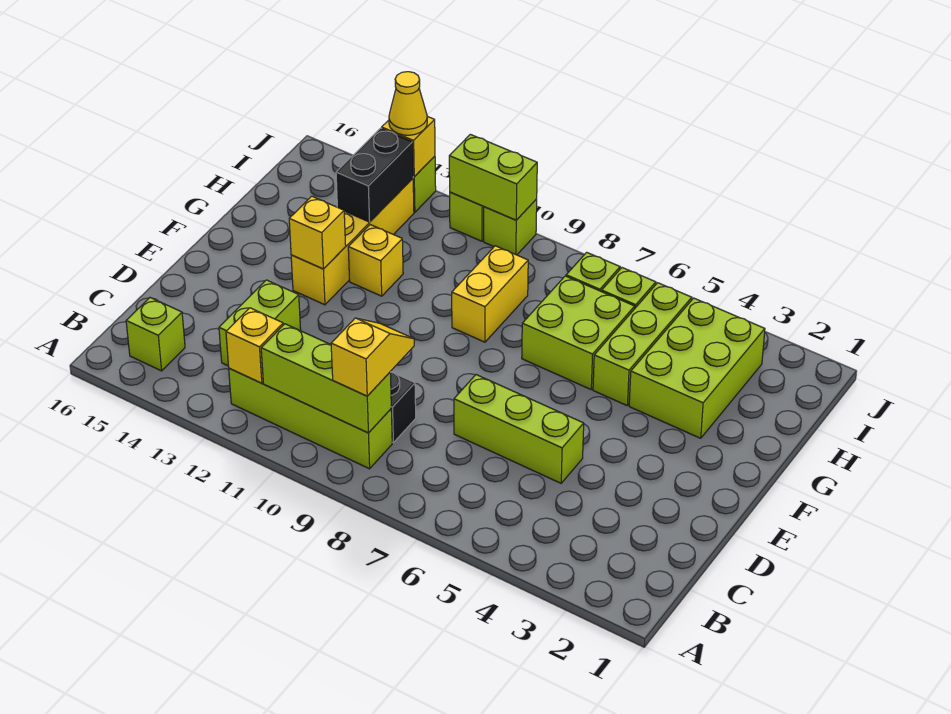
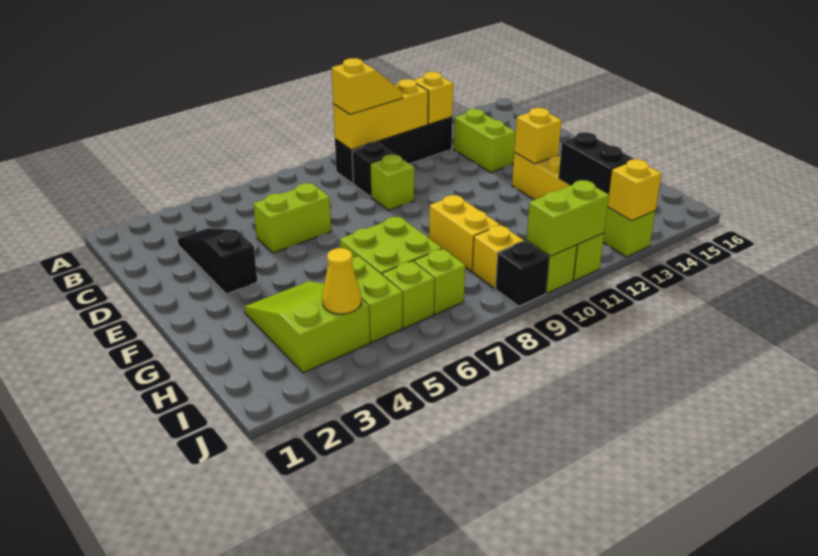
lime brick B9:B12 level 1 -> black brick B9:B12 level 1
lime brick B9:B11 level 2 -> yellow brick B9:B11 level 2
yellow slope B9:C9 level 3 top B -> yellow slope B9:B10 level 3 top 9
lime brick B15 level 1 -> lime brick D9 level 1
none -> black slope C3:E3 level 1 top E
lime brick D5:D7 level 1 -> lime brick D5:D6 level 1
lime brick G3:I4 level 1 -> lime slope G3:I4 level 1 top I
lime brick G5:I5 level 1 -> lime brick H5:I5 level 1
yellow brick G12 level 1 -> yellow brick I9 level 1
none -> black brick J9 level 1
yellow cone J13 level 3 -> yellow cone I4 level 2

